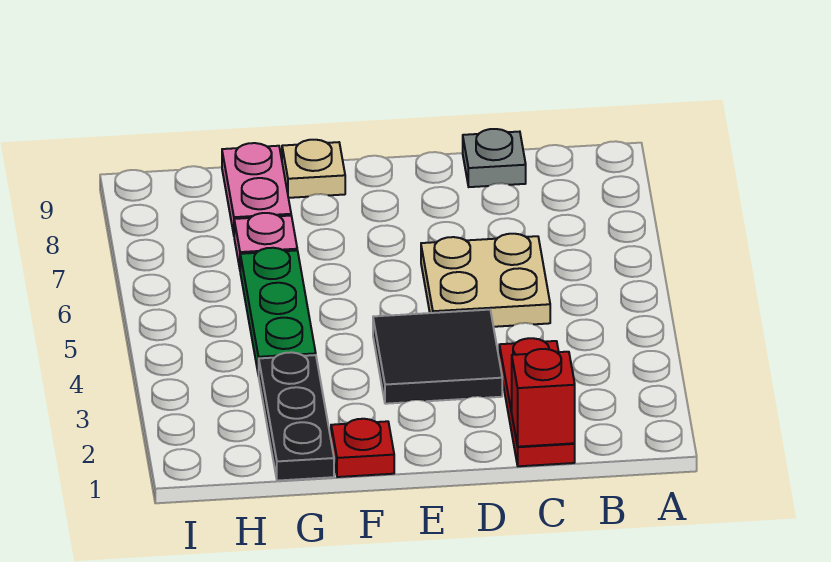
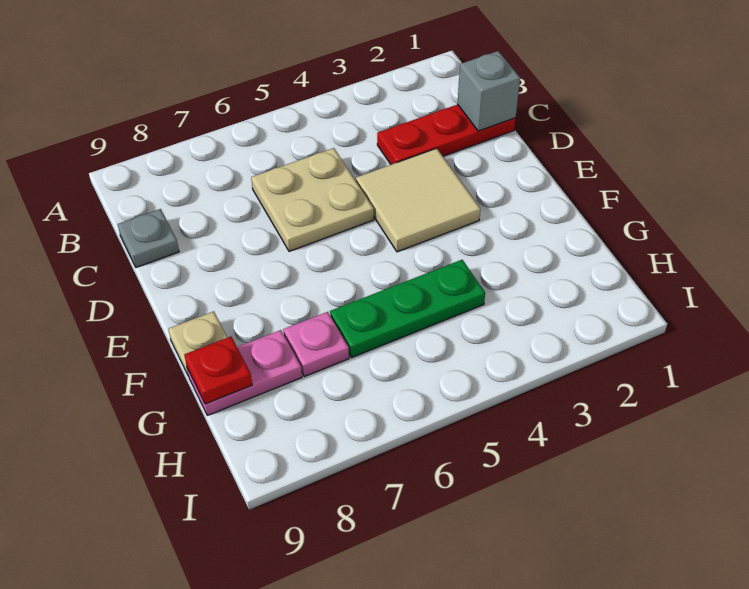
red brick C1 level 2 -> grey brick C1 level 2
black tile D3:E4 level 1 -> tan tile D3:E4 level 1
red plate F1 level 1 -> red plate G9 level 2
black plate G1:G3 level 1 -> none

